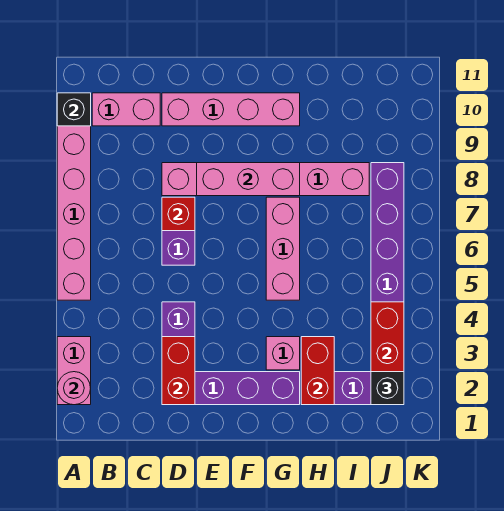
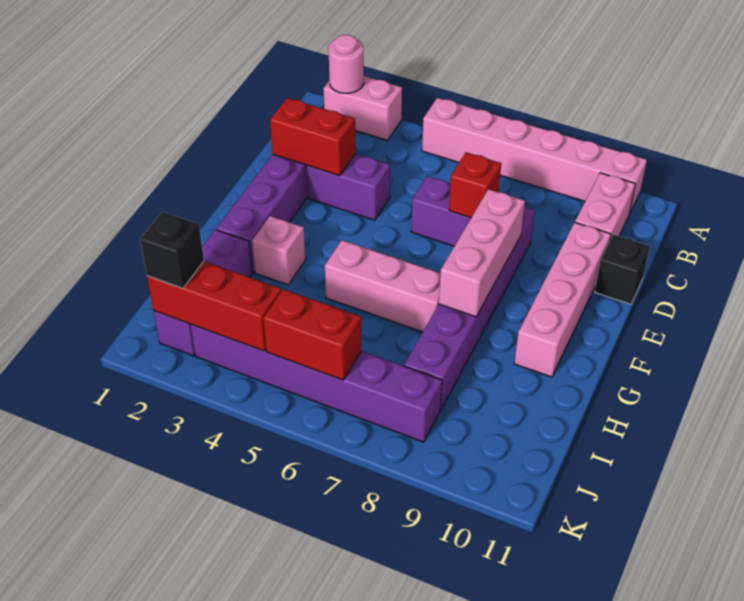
black brick A10 level 2 -> black brick D11 level 1
pink brick D8:I8 level 1 -> purple brick D8:I8 level 1
red brick H2:H3 level 2 -> red brick J5:J6 level 2

